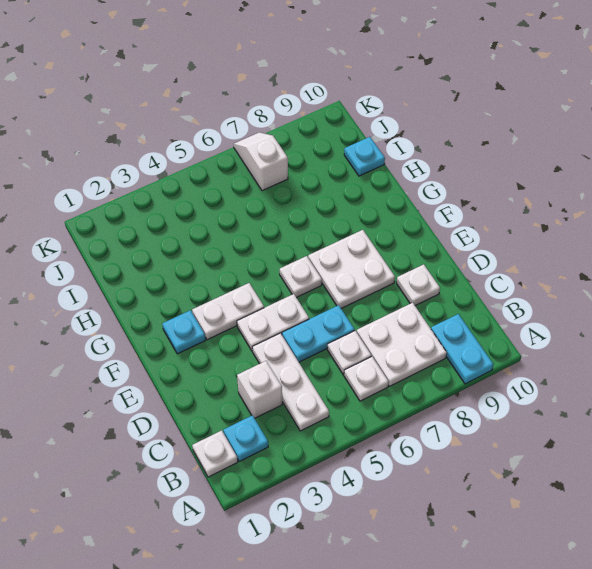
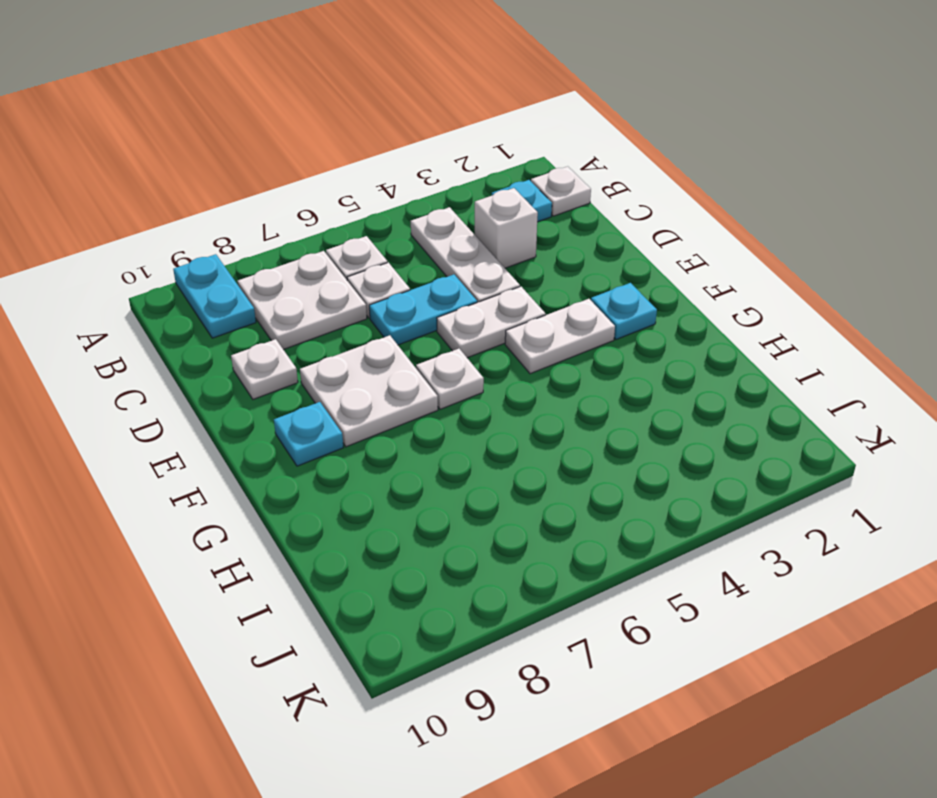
cyan plate I10 level 1 -> cyan plate F9 level 1
white slope J7:K7 level 1 top J -> none

